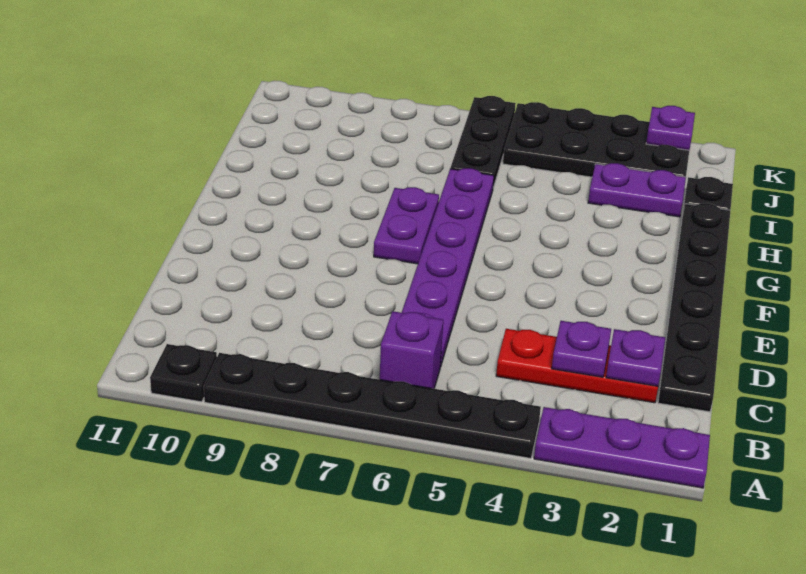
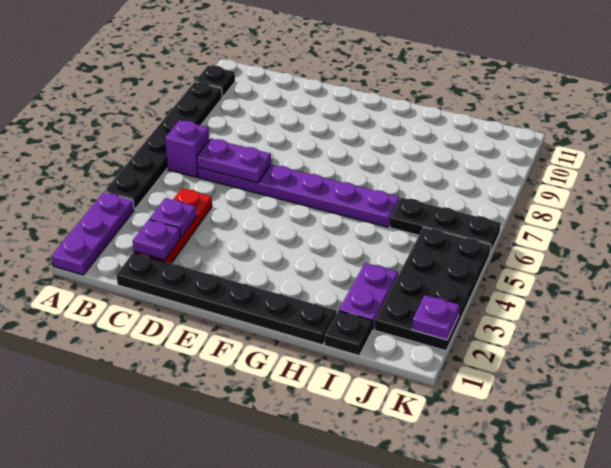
purple plate F7:G7 level 1 -> purple plate C6:D6 level 2

